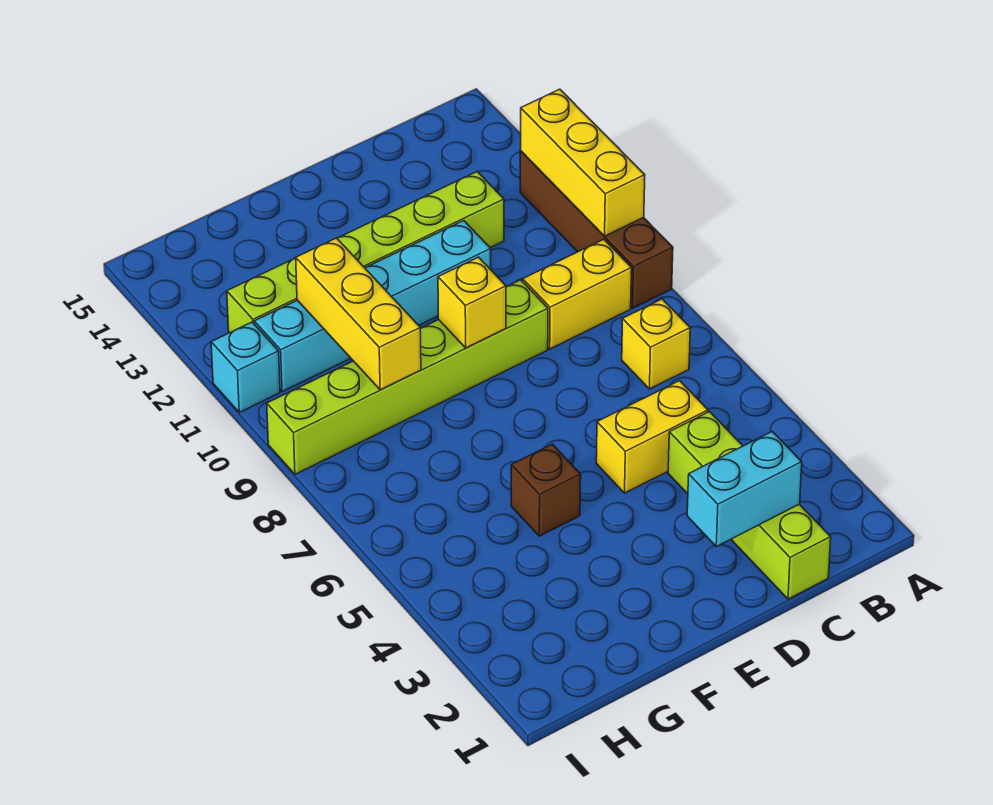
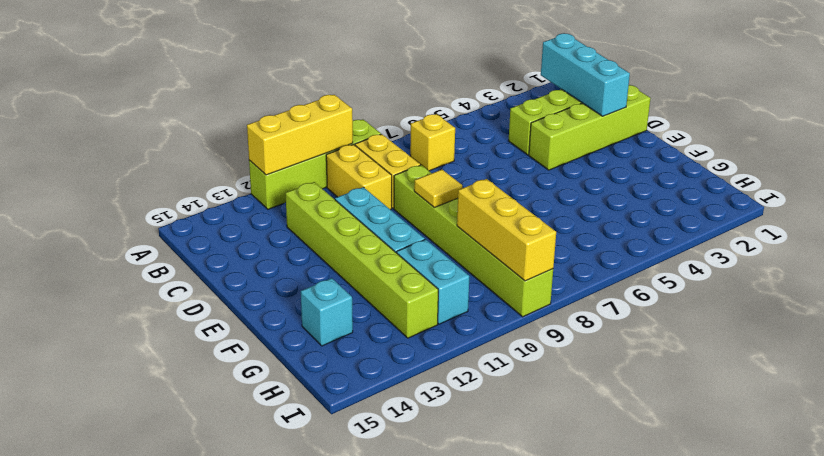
brown brick A9:A12 level 1 -> lime brick A9:A12 level 1
cyan brick C2:D2 level 2 -> cyan brick B2:D2 level 2
yellow brick C5:D5 level 1 -> yellow brick B10:C10 level 1
none -> lime brick D1:D4 level 1
yellow brick E9 level 2 -> yellow tile E9 level 2
brown brick F5 level 1 -> none
yellow brick G9:G11 level 2 -> yellow brick G9:I9 level 2
cyan brick I11 level 1 -> cyan brick G14 level 1

